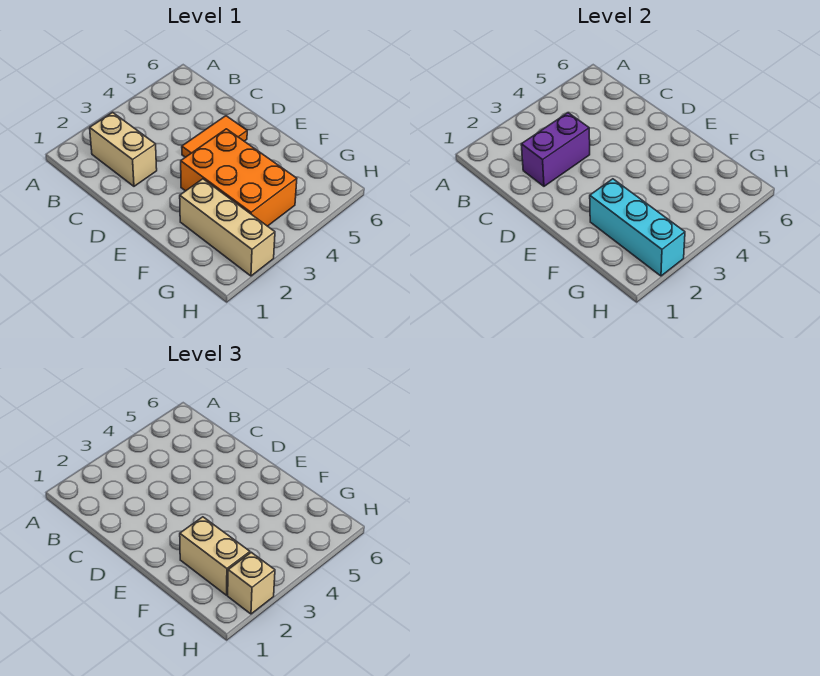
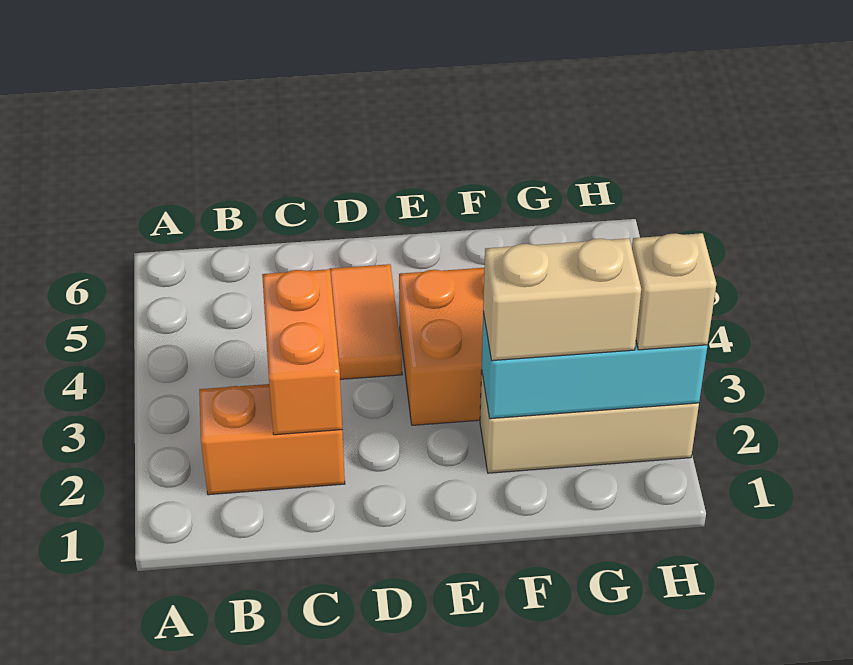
tan brick B2:C2 level 1 -> orange brick B2:C2 level 1
purple brick C2:C3 level 2 -> orange brick C2:C3 level 2

